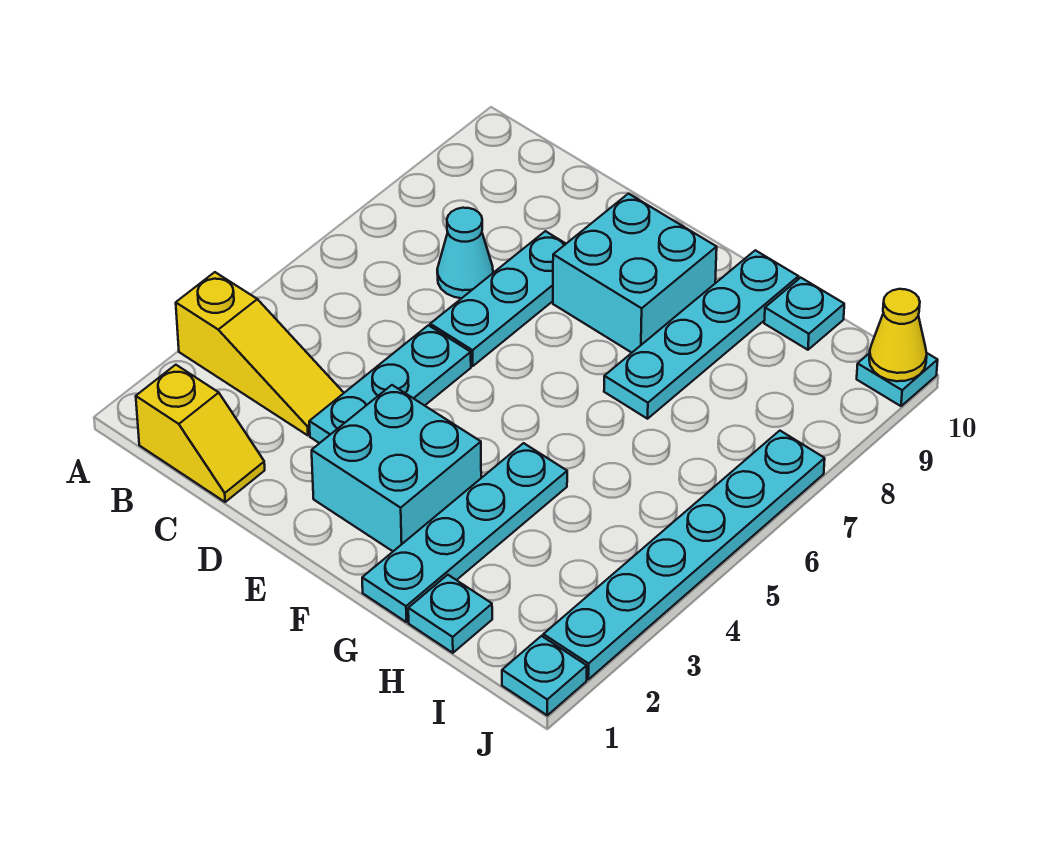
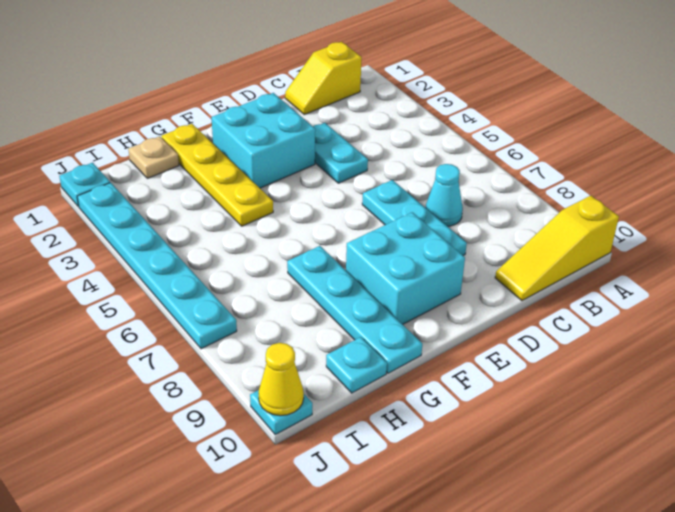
yellow slope A3:C3 level 1 top A -> yellow slope A10:C10 level 1 top A
cyan plate D3:D5 level 1 -> cyan plate D3:D4 level 1
cyan plate G1:G4 level 1 -> yellow plate G1:G4 level 1
cyan plate H1 level 1 -> tan plate H1 level 1

